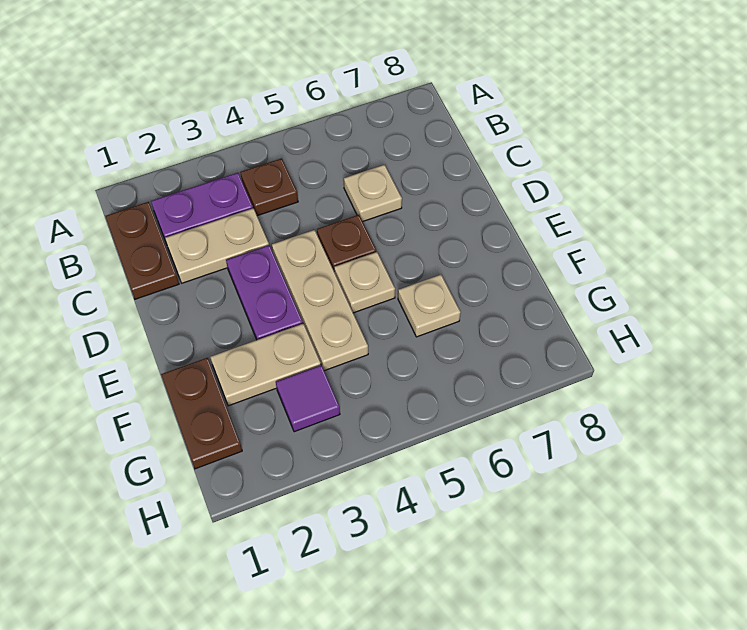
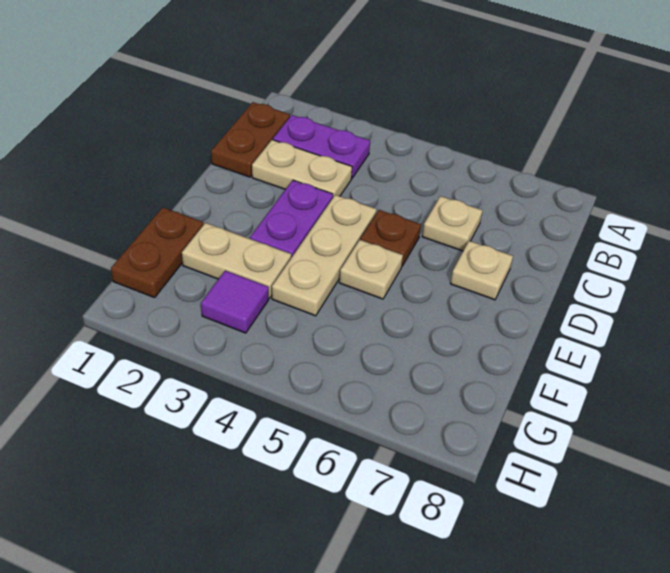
brown plate B4 level 1 -> none
tan plate F6 level 1 -> tan plate D7 level 1

